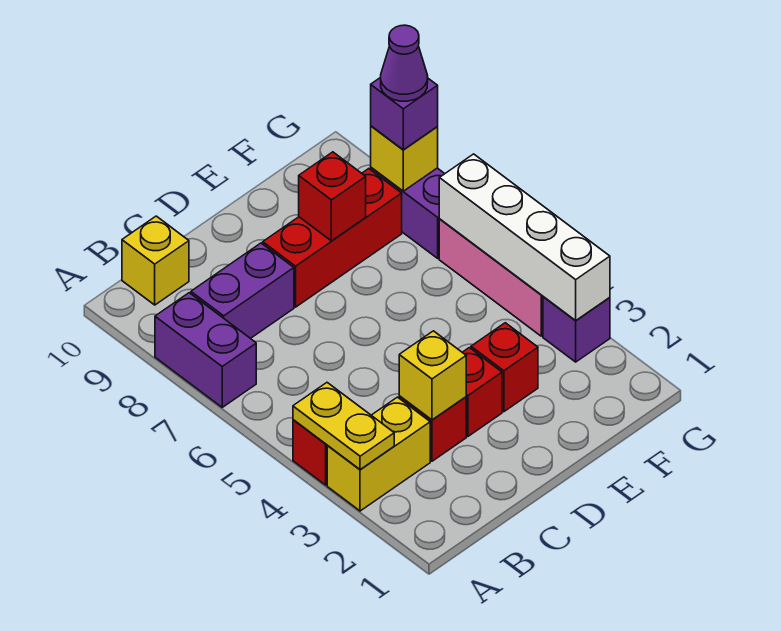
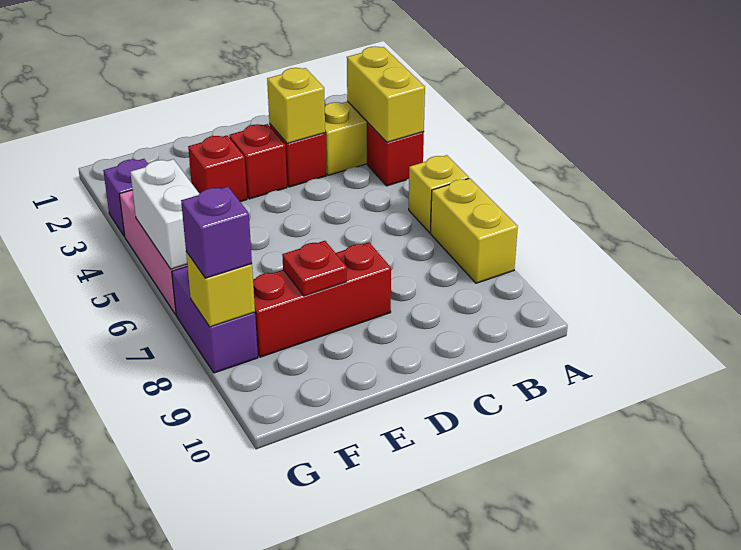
yellow plate A3:A4 level 2 -> yellow brick A3:A4 level 2
purple brick A7:A8 level 1 -> yellow brick A7:A8 level 1
purple brick B8:C8 level 1 -> none
yellow brick B10 level 1 -> yellow brick A6 level 1
red brick E8 level 2 -> red plate E8 level 2
white brick G3:G6 level 2 -> white brick G5:G6 level 2
purple cone G8 level 4 -> none

